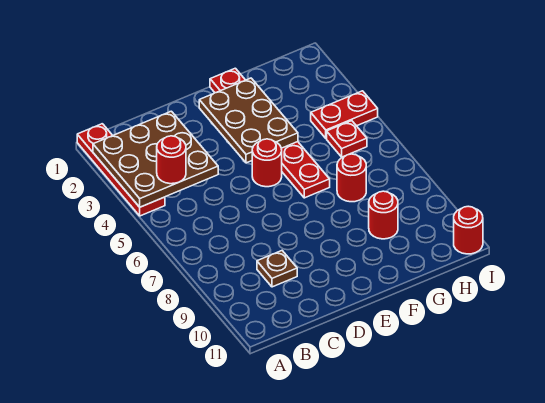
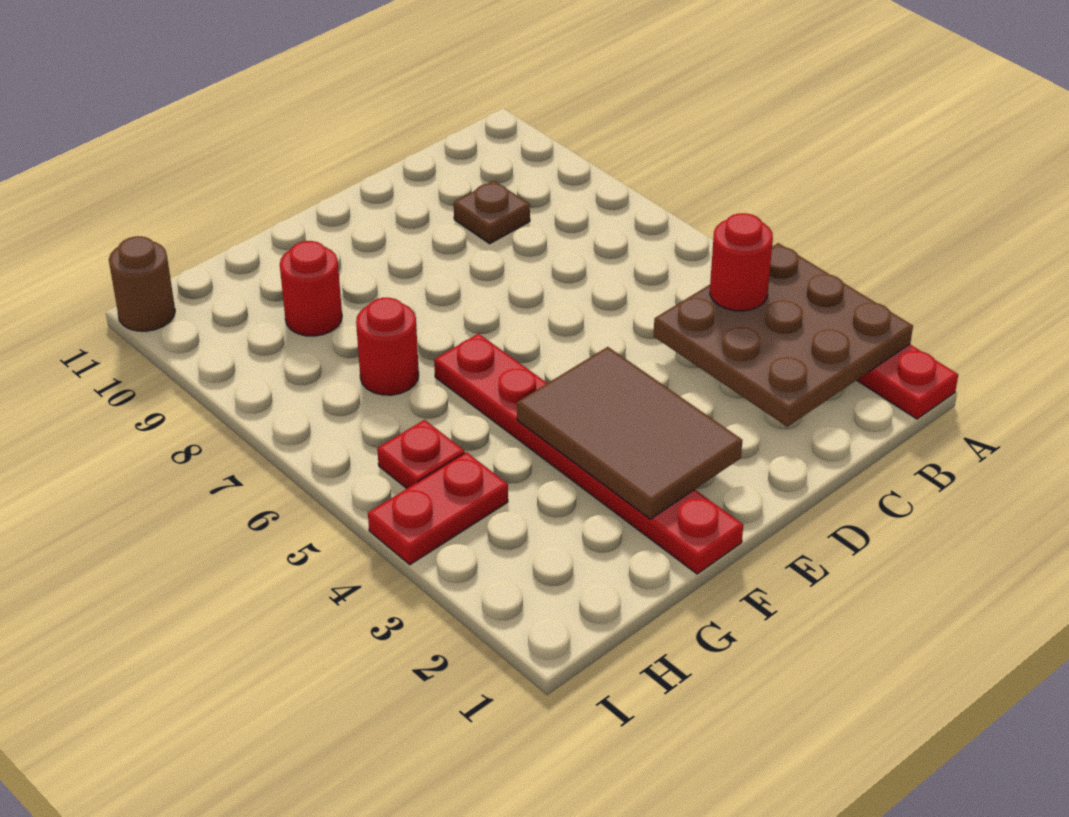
brown plate E2:F4 level 2 -> brown tile E2:F4 level 2
red round brick E5 level 1 -> none
red round brick I11 level 1 -> brown round brick I11 level 1

